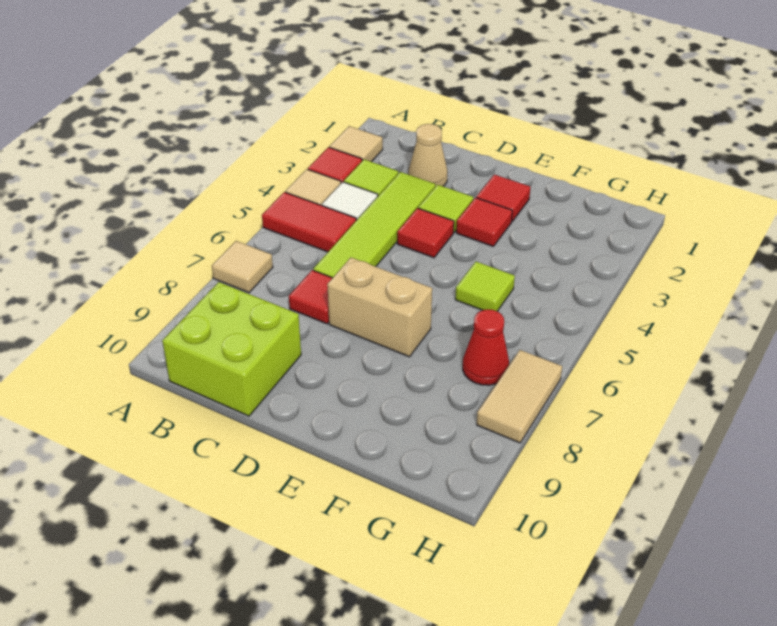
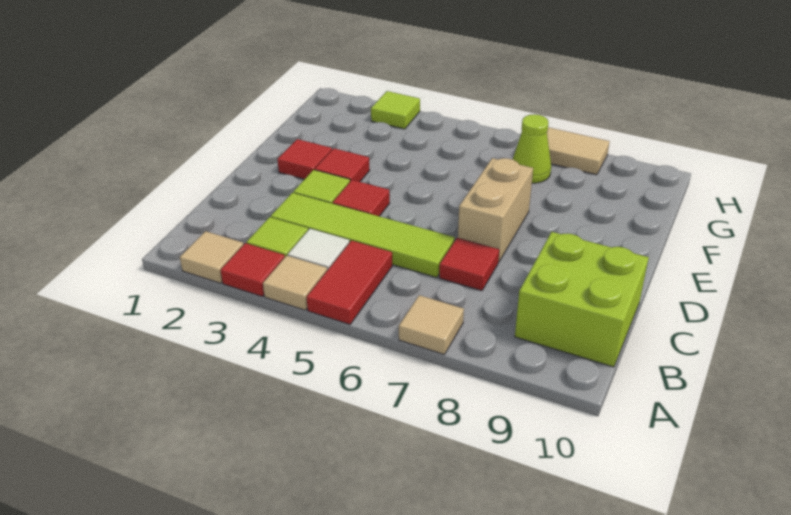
tan cone C2 level 1 -> none
lime tile F5 level 1 -> lime tile H3 level 1
red cone G7 level 1 -> lime cone G7 level 1

